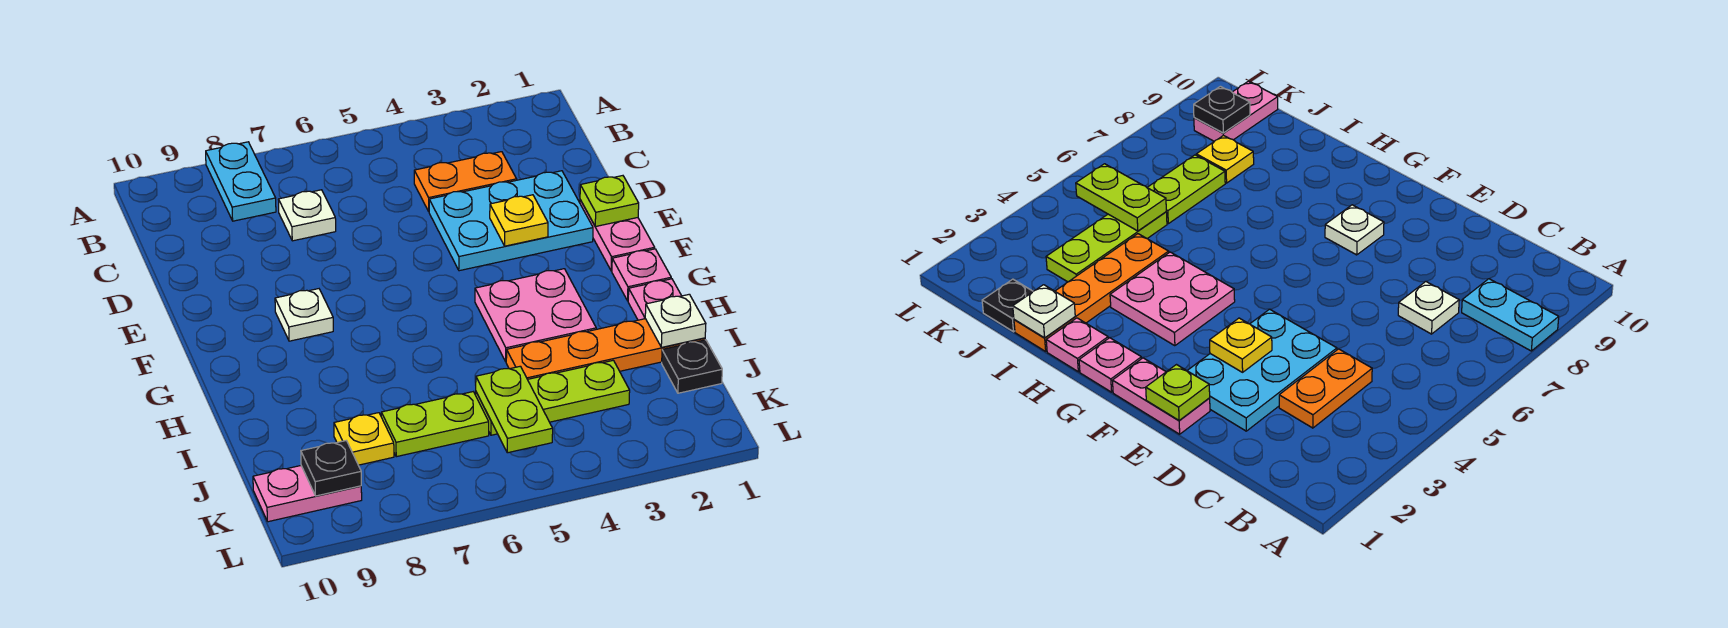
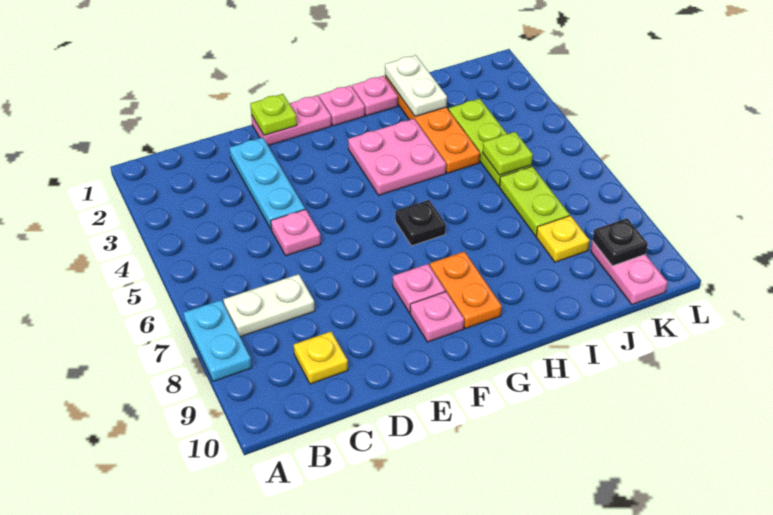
cyan plate A8:B8 level 1 -> cyan plate A7:A8 level 1
orange plate C3:C4 level 1 -> orange plate G8:G9 level 1
white plate C7 level 1 -> white plate B7:C7 level 1
cyan plate D2:E4 level 1 -> cyan plate D2:D4 level 1
none -> pink plate D5 level 1
yellow plate E3 level 2 -> yellow plate C9 level 1
white plate F8 level 1 -> pink plate F8 level 1
none -> pink plate F9 level 1
white plate I1 level 2 -> white plate I1:I2 level 2
black plate J1 level 1 -> black plate G6 level 1
lime plate J5:K5 level 2 -> lime plate J5 level 2

